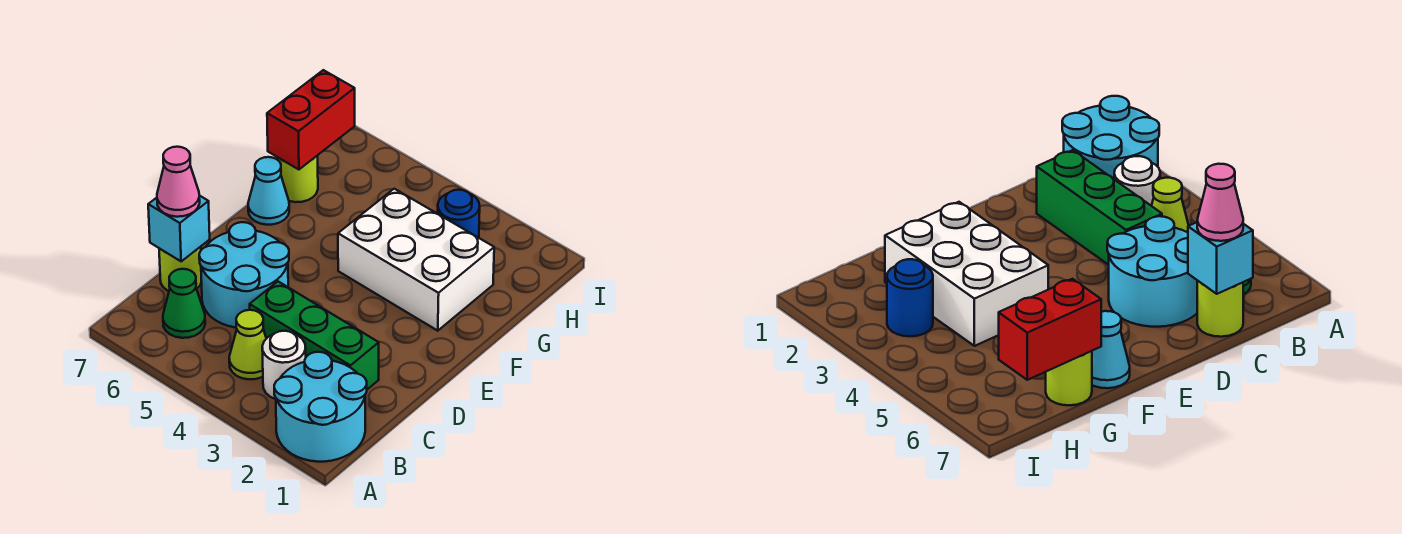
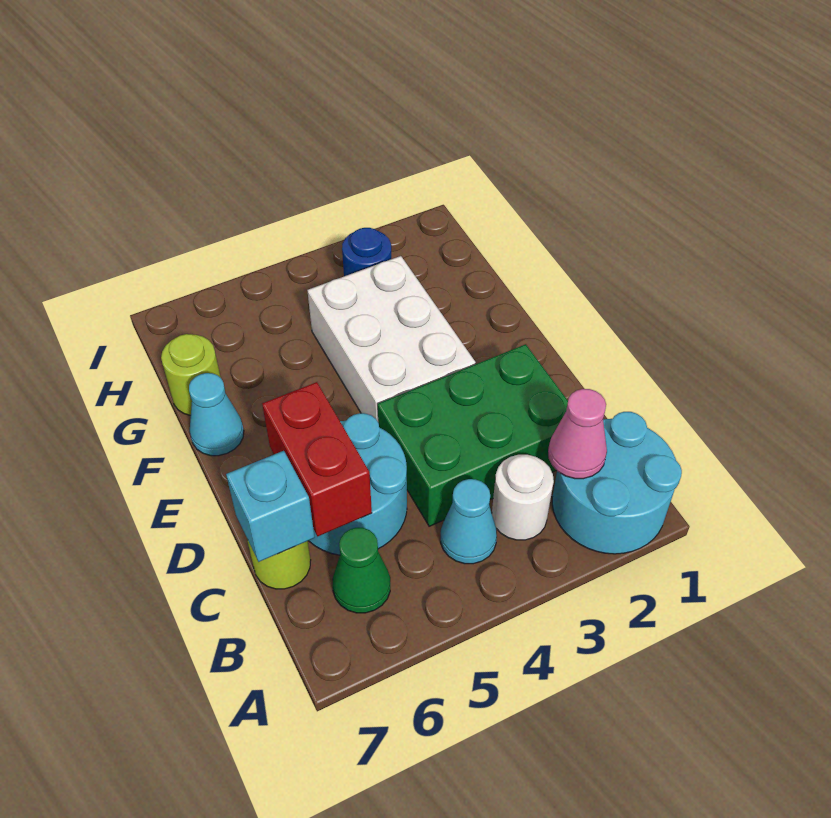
lime cone B4 level 1 -> cyan cone B4 level 1
green brick C2:C4 level 1 -> green brick C2:D4 level 1
pink cone C7 level 3 -> pink cone B2 level 2
white brick F2:G4 level 1 -> white brick E3:G4 level 1
red brick G7:H7 level 2 -> red brick C6:D6 level 2

